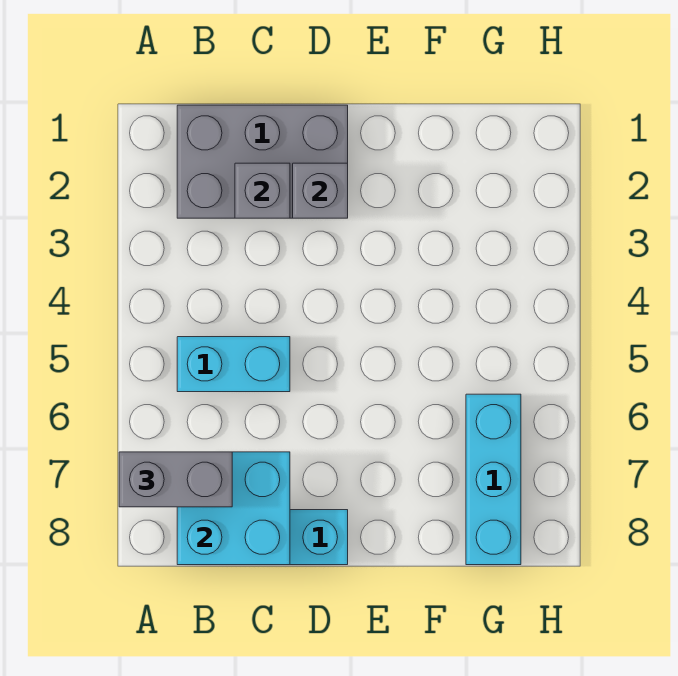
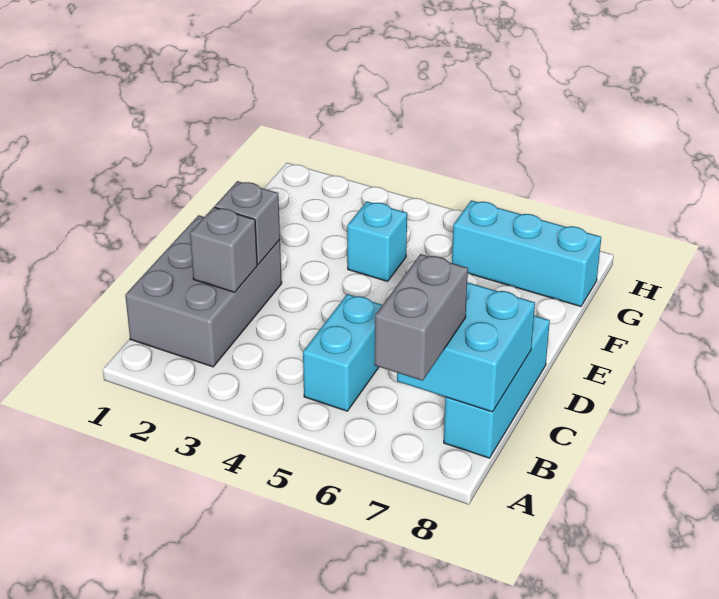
none -> cyan brick F4 level 1

